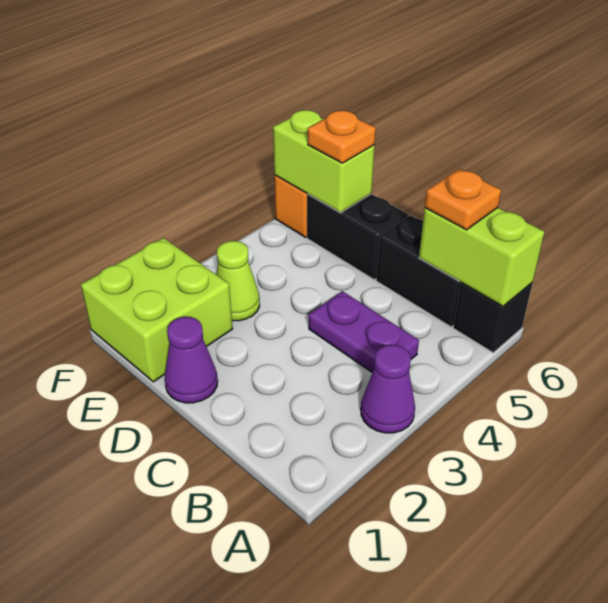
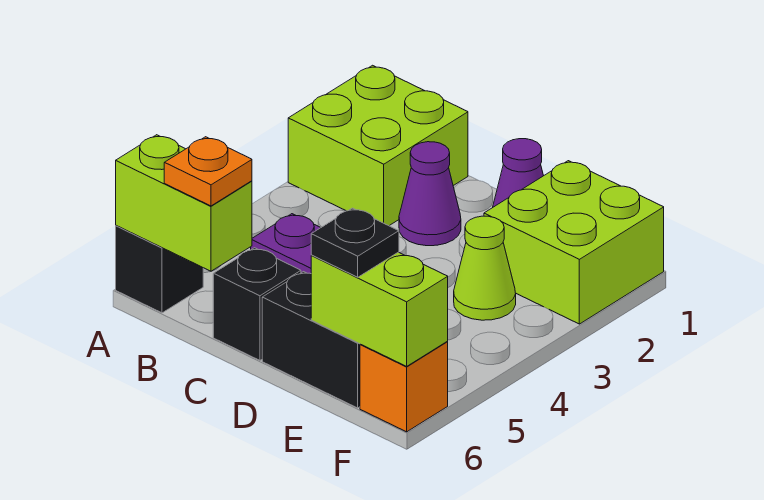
none -> lime brick A1:B2 level 1
purple cone A3 level 1 -> purple cone C2 level 1
black brick B6:C6 level 1 -> black brick C6 level 1
orange plate E6 level 3 -> black plate E6 level 3

